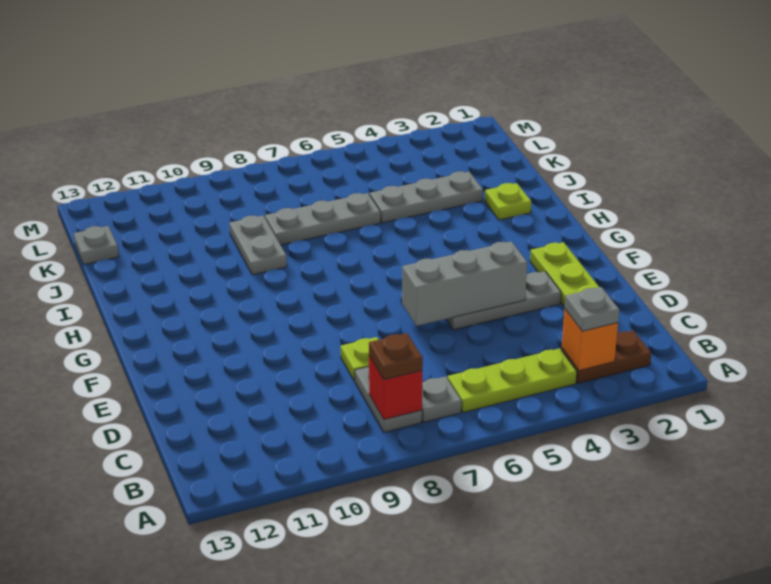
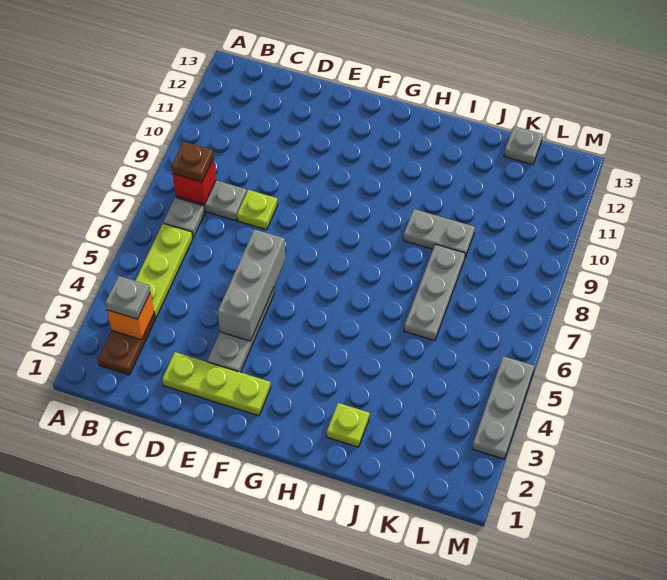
grey plate J3:J5 level 1 -> grey plate M3:M5 level 1

